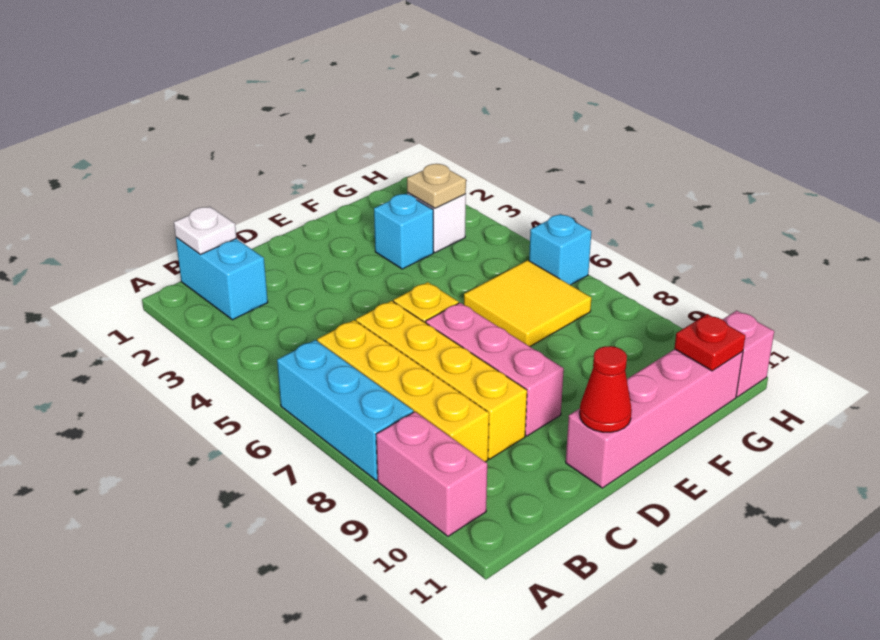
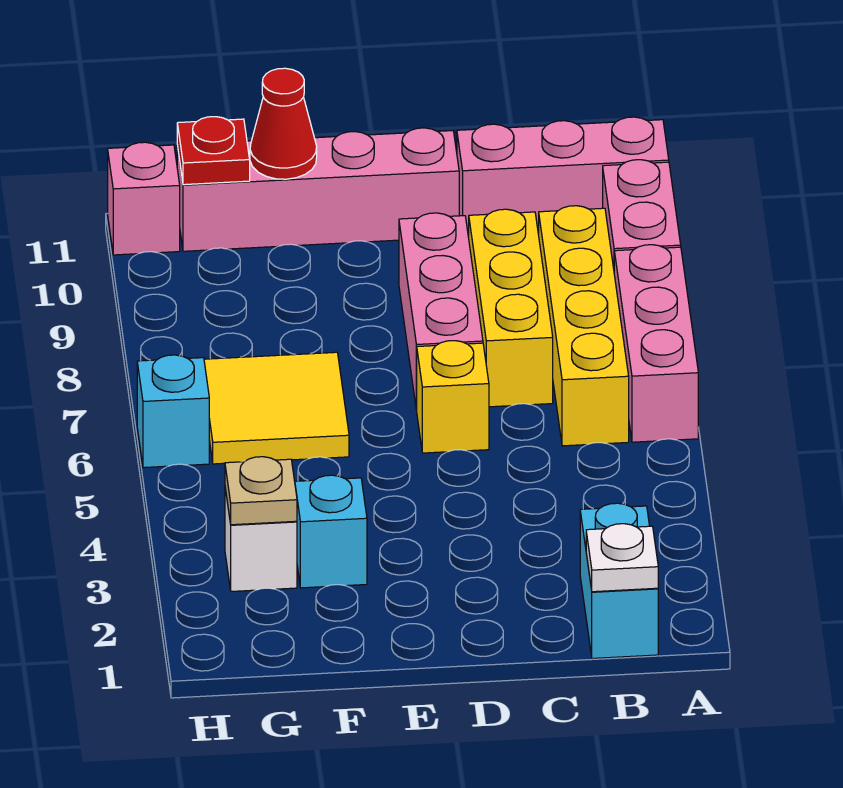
cyan brick A6:A8 level 1 -> pink brick A6:A8 level 1
none -> pink brick A11:C11 level 1
yellow brick C6:C9 level 1 -> yellow brick C7:C9 level 1
red cone D11 level 2 -> red cone F11 level 2

